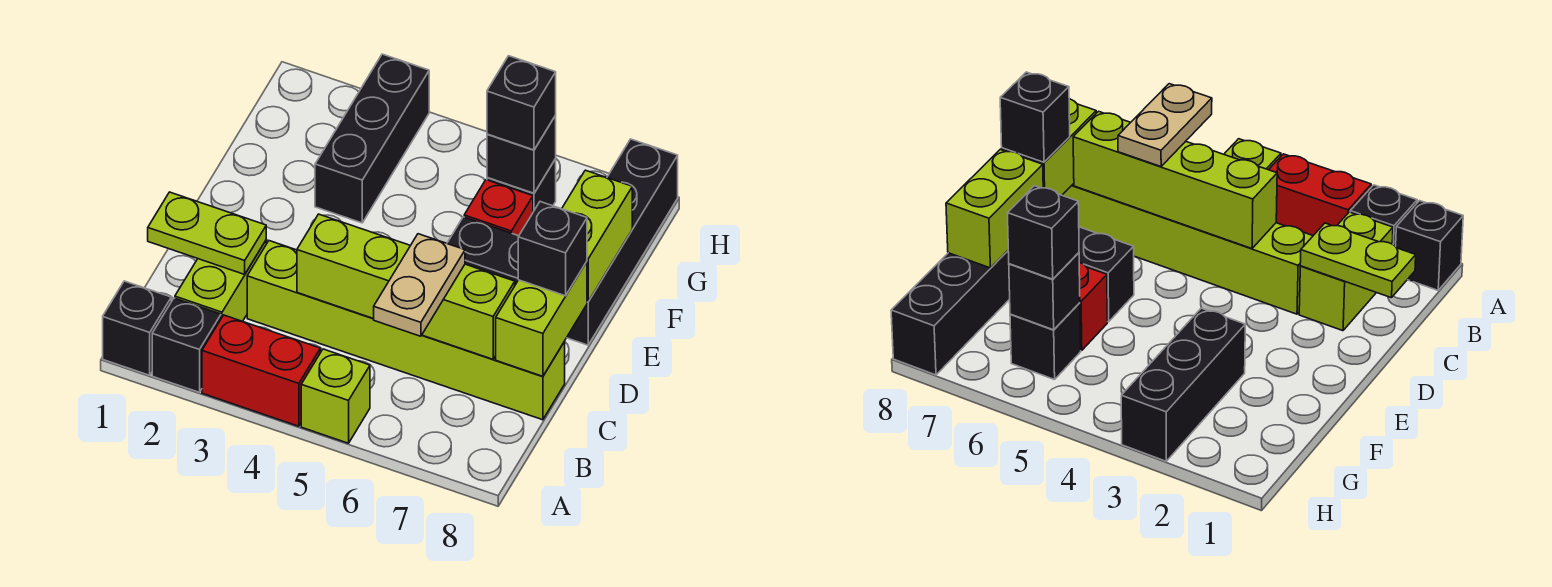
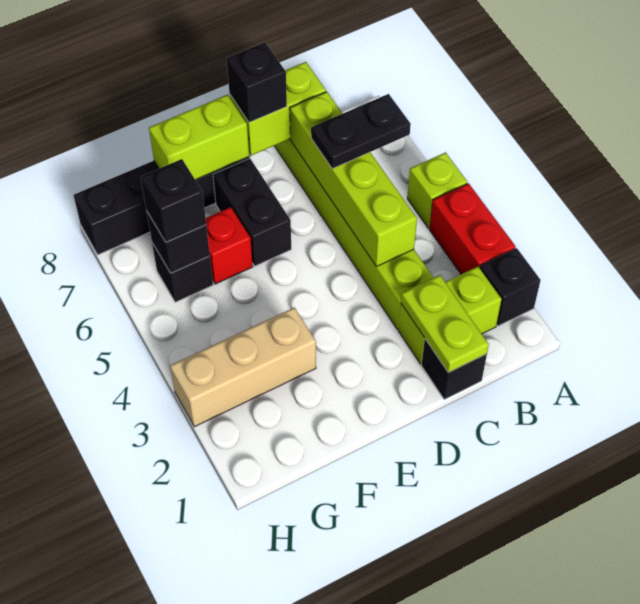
black brick A1 level 1 -> black brick C1 level 1
tan plate B6:C6 level 3 -> black plate B6:C6 level 3
black brick F3:H3 level 1 -> tan brick F3:H3 level 1

